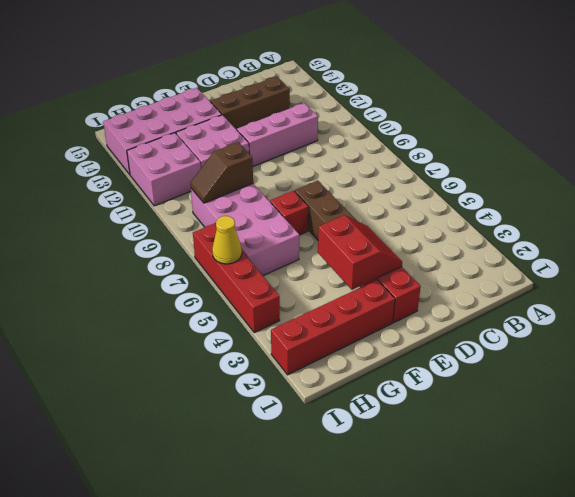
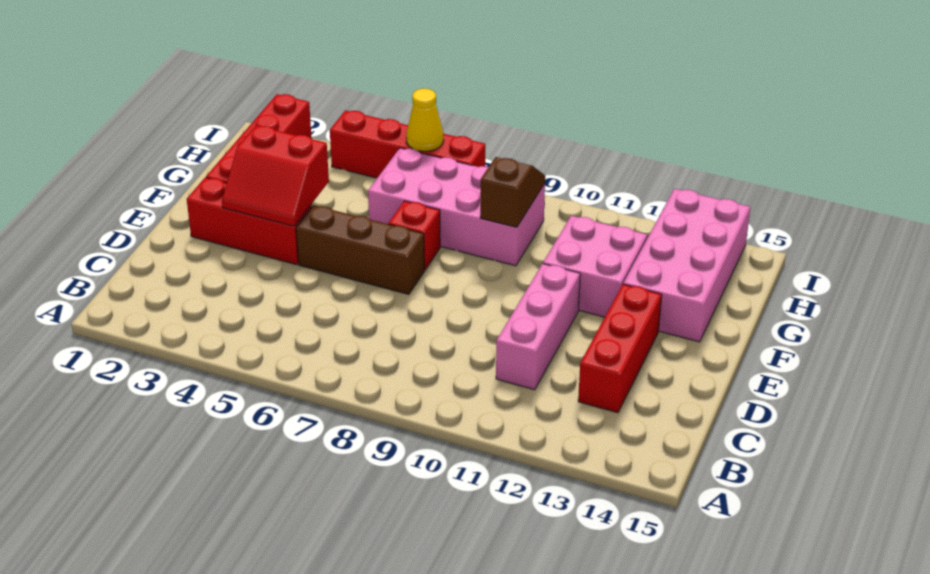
brown brick C13:E13 level 1 -> red brick C13:E13 level 1
pink brick H11:I12 level 1 -> none

